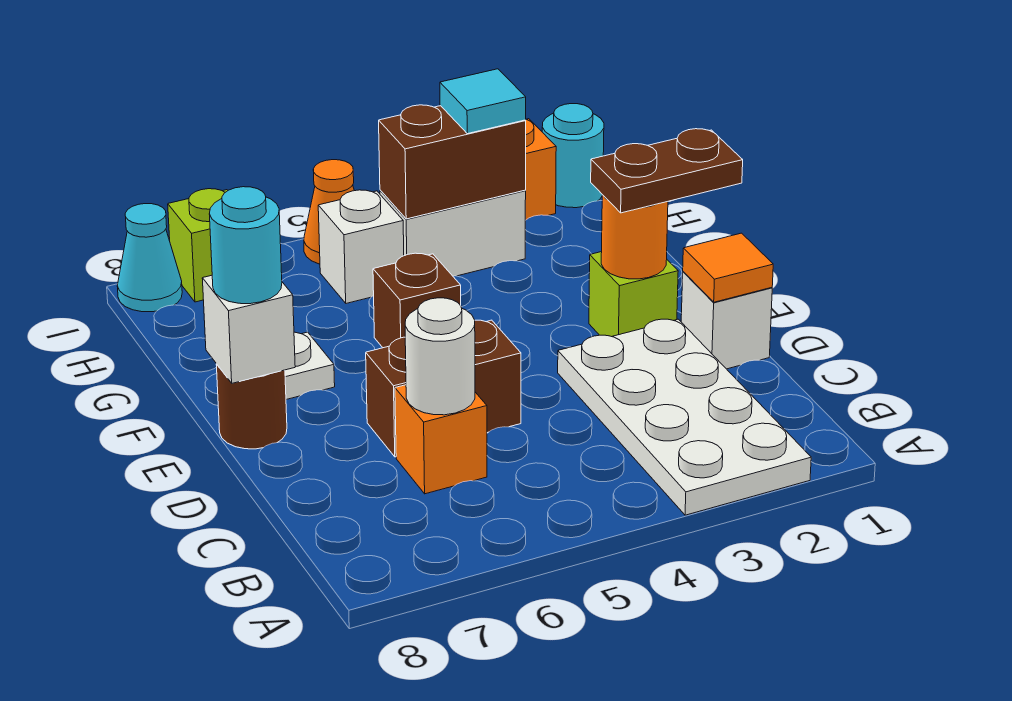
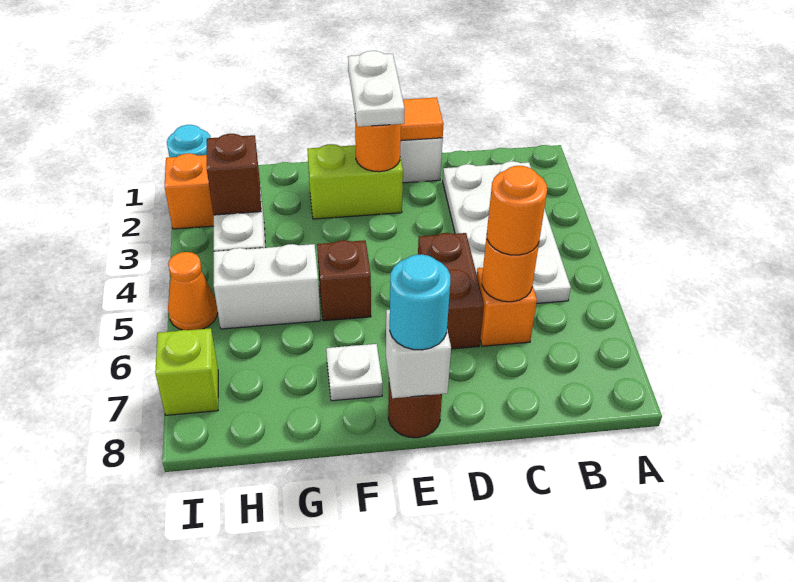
white plate A2:D3 level 1 -> white plate B2:C5 level 1
white round brick C6 level 2 -> orange round brick C6 level 2
none -> orange round brick C6 level 3
brown plate E1:E2 level 3 -> white plate E1:E2 level 3
lime brick E2 level 1 -> lime brick E2:F2 level 1
brown brick H3:H4 level 2 -> brown brick H3 level 2
cyan tile H3 level 3 -> none
white brick H5 level 1 -> white brick G5:H5 level 1
cyan cone I8 level 1 -> none

